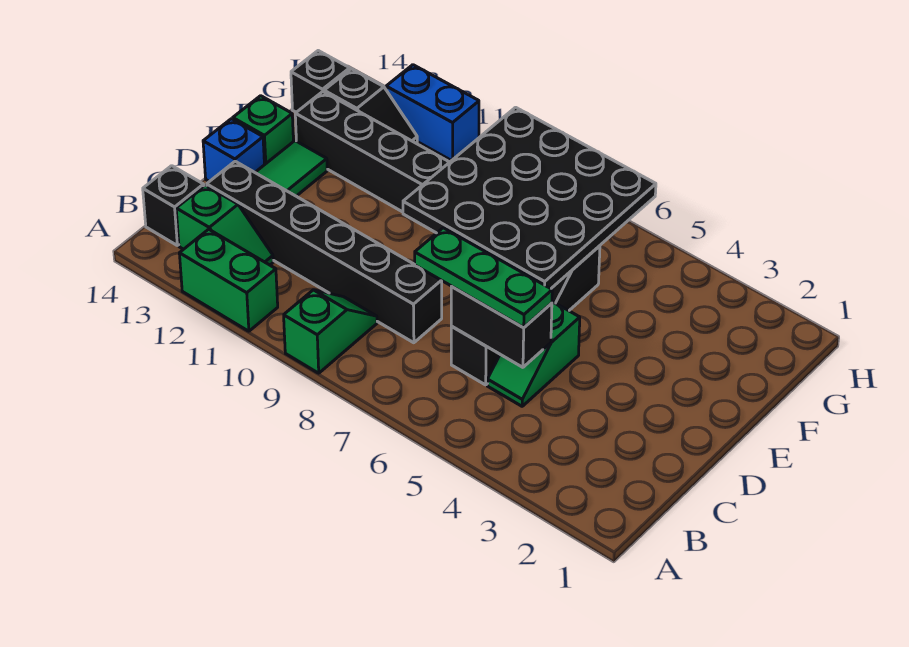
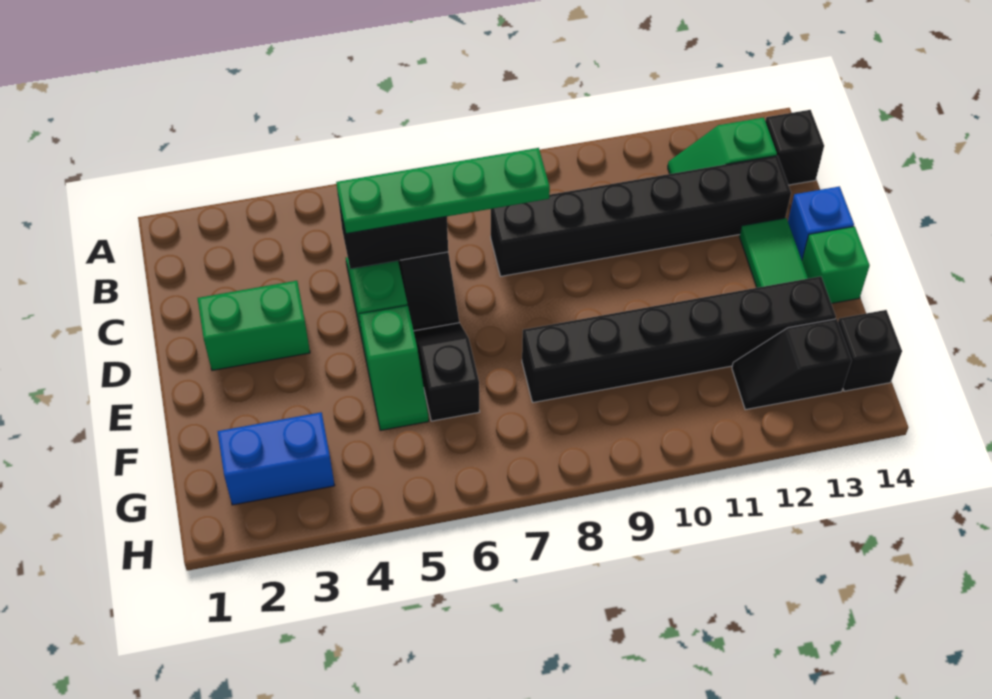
green slope A9:B9 level 1 top A -> green slope E5:F5 level 1 top E
green brick A11:A12 level 1 -> green brick D2:D3 level 1
green plate C5:C7 level 3 -> green plate C5:C8 level 3
black plate E6:H9 level 2 -> none
blue brick H11:H12 level 1 -> blue brick G2:G3 level 1

